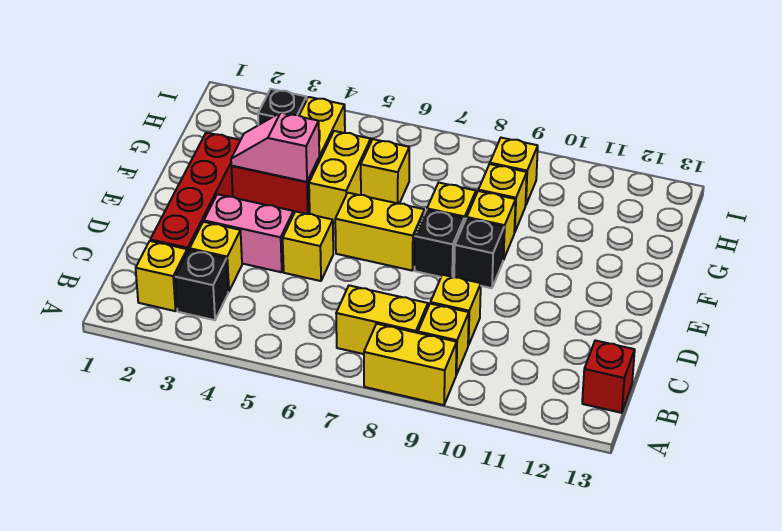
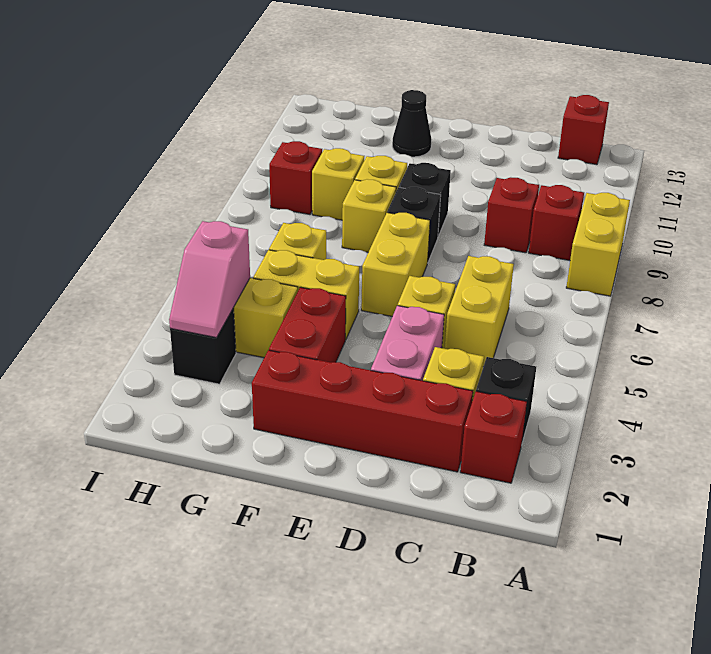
yellow brick B2 level 1 -> red brick B2 level 1
yellow brick B7:B8 level 1 -> yellow brick C5:C6 level 1
yellow brick B9 level 1 -> red brick B9 level 1
yellow brick C9 level 1 -> red brick C9 level 1
pink slope F3:F4 level 2 top 4 -> pink slope H3:H4 level 2 top 4
none -> black cone F12 level 1
yellow brick H9 level 1 -> red brick H9 level 1

